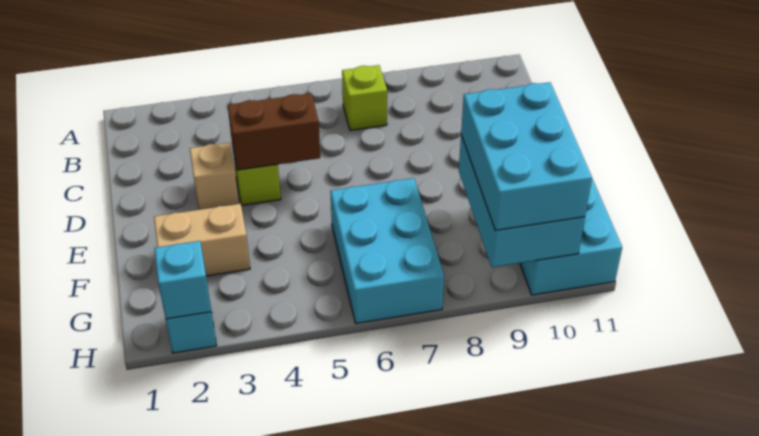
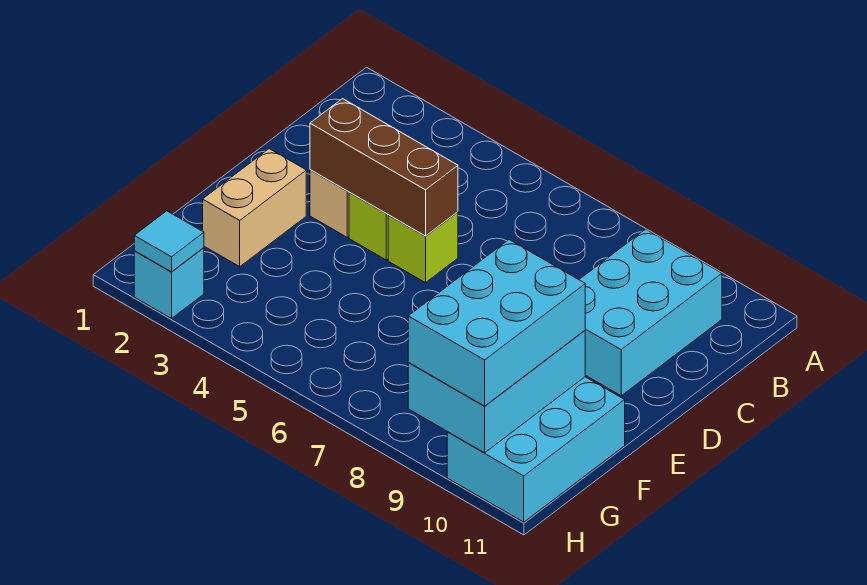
lime brick B7 level 1 -> lime brick D5 level 1
brown brick D4:D5 level 2 -> brown brick D3:D5 level 2
tan brick F2:F3 level 1 -> tan brick E2:F2 level 1
cyan brick F6:H7 level 1 -> cyan brick B9:D10 level 1
cyan brick H2 level 2 -> cyan tile H2 level 2

